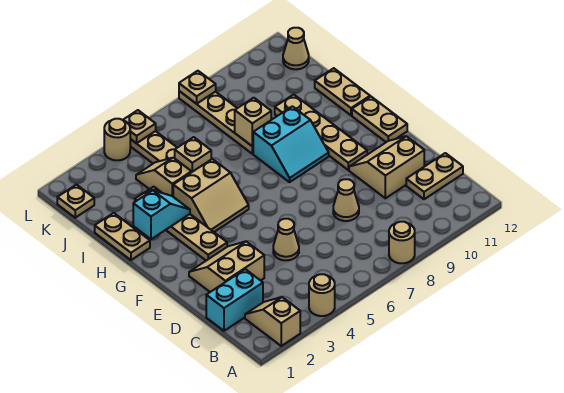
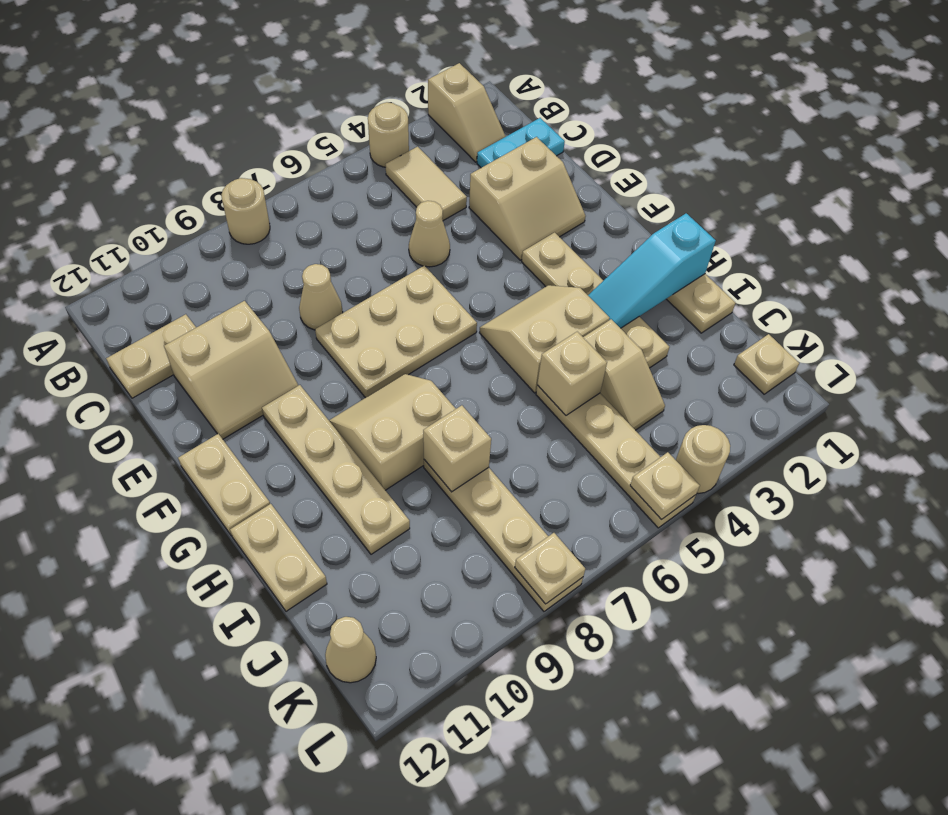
none -> tan tile B4:C4 level 1
cyan brick C1:C2 level 1 -> cyan plate C1:C2 level 1
none -> tan plate E6:F8 level 1
cyan slope G8:H9 level 1 top H -> tan slope G8:H9 level 1 top H
cyan slope H2:H3 level 2 top 2 -> cyan slope H1:H3 level 2 top 1

